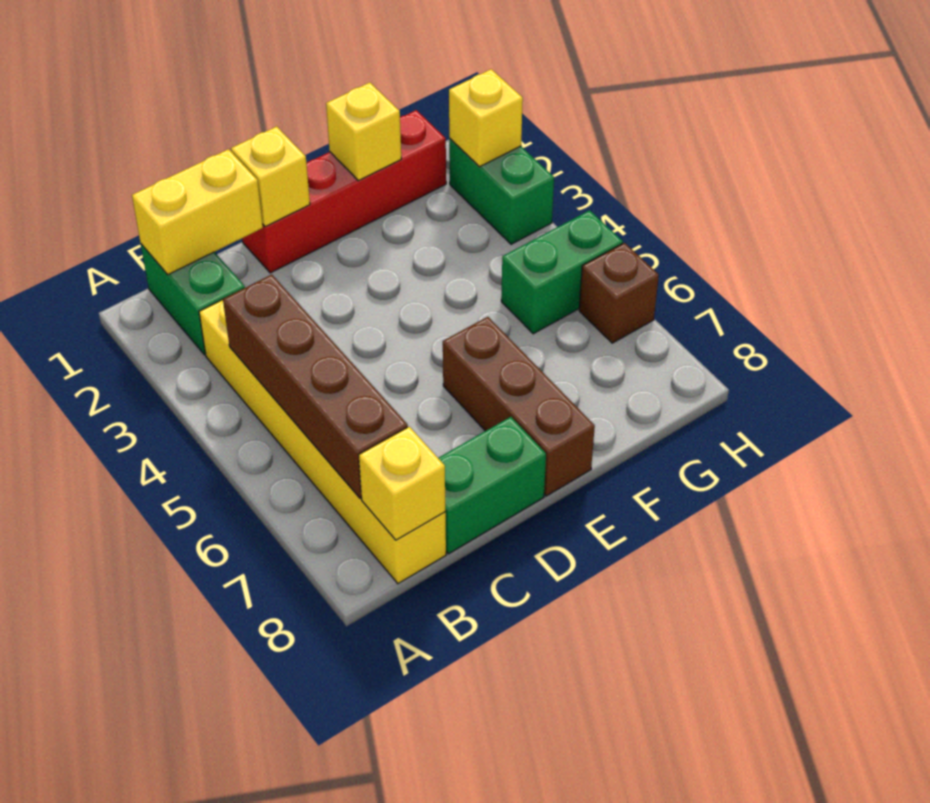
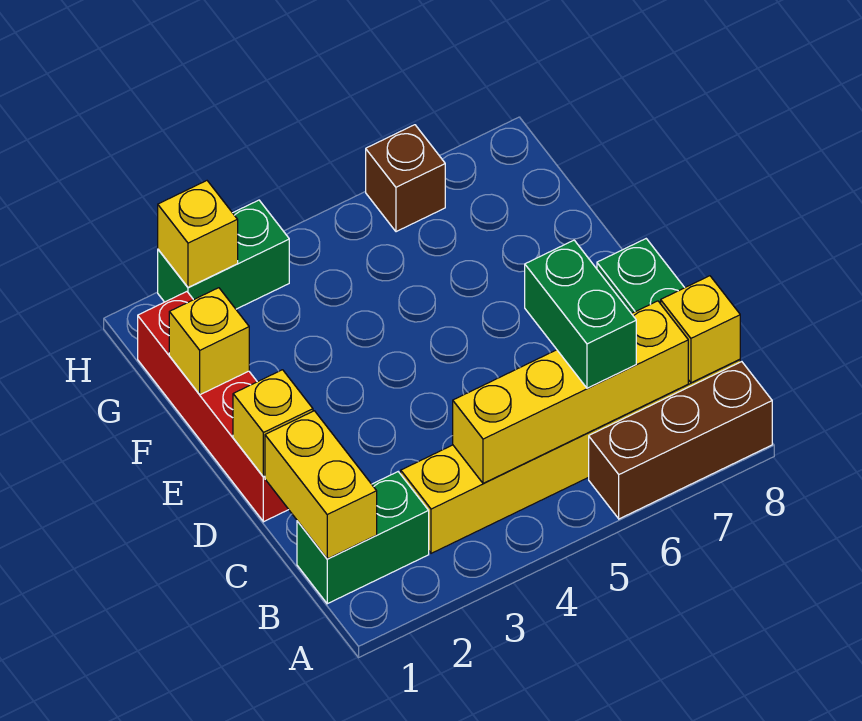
brown brick B4:B7 level 2 -> yellow brick B4:B7 level 2
brown brick E6:E8 level 1 -> brown brick A6:A8 level 1
green brick G5:H5 level 1 -> green brick B6:C6 level 3

